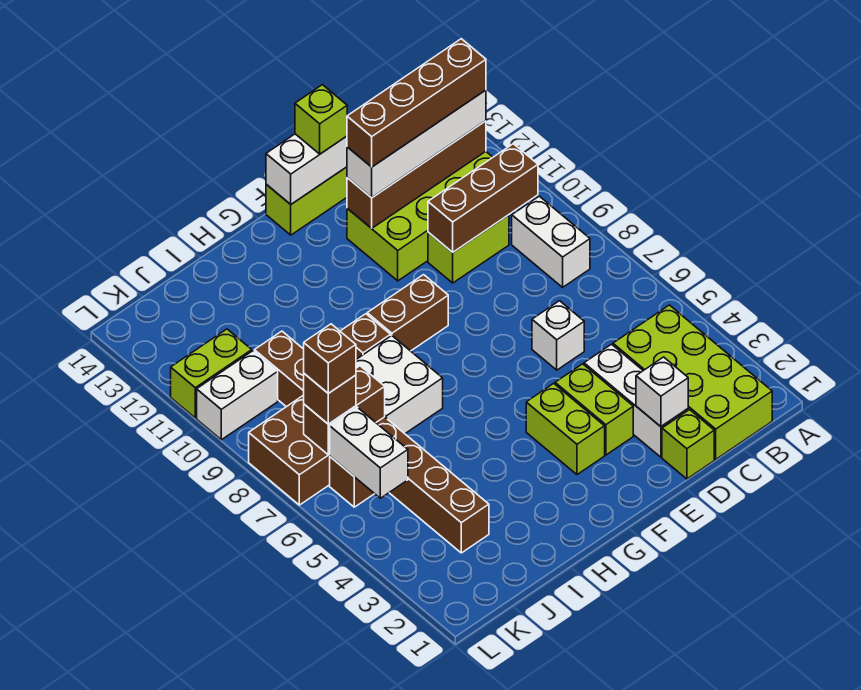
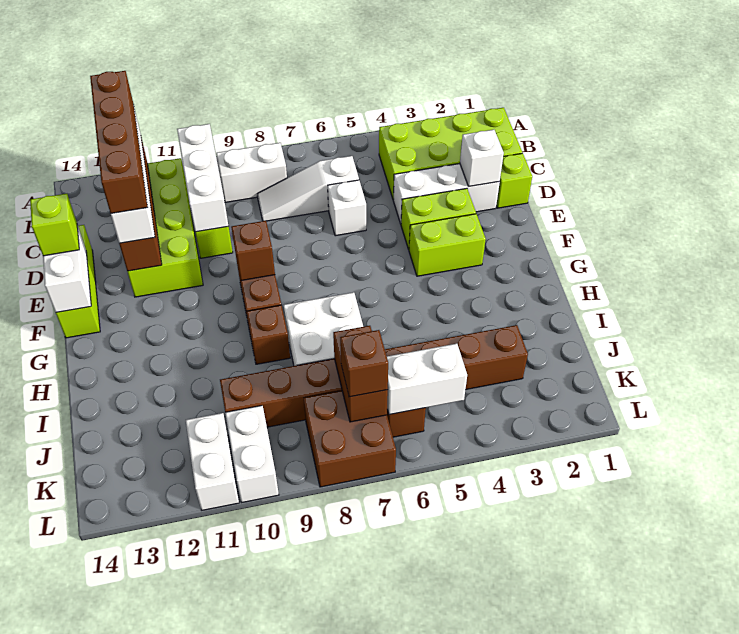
brown brick B10:D10 level 2 -> white brick B10:D10 level 2
none -> white slope C6:C8 level 1 top 6
brown brick K7 level 4 -> brown brick F9 level 2
lime brick K11:L11 level 1 -> white brick K11:L11 level 1

